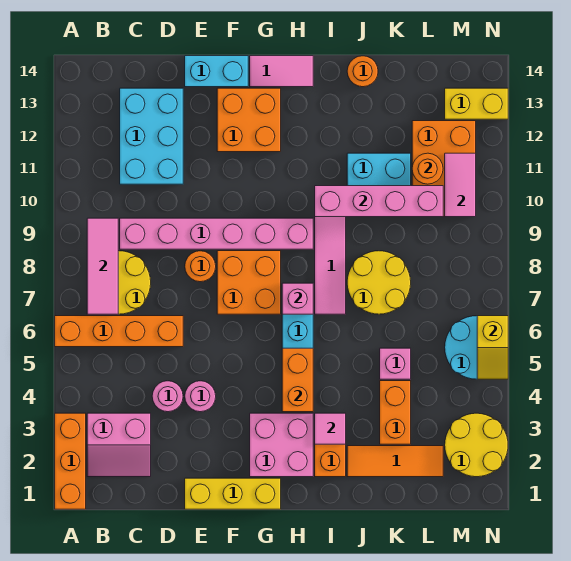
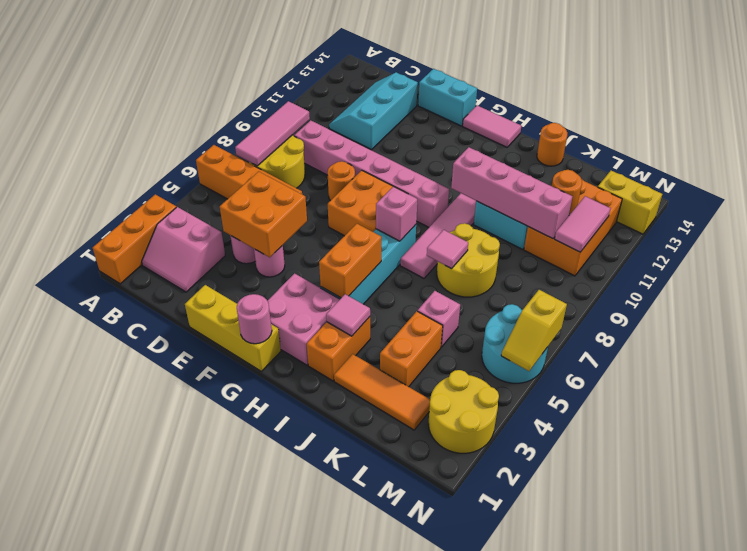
cyan brick C11:D13 level 1 -> cyan slope C11:D13 level 1 top D
orange brick F12:G13 level 1 -> orange brick D4:E5 level 2
none -> pink round brick G1 level 2
none -> pink tile J7 level 2

